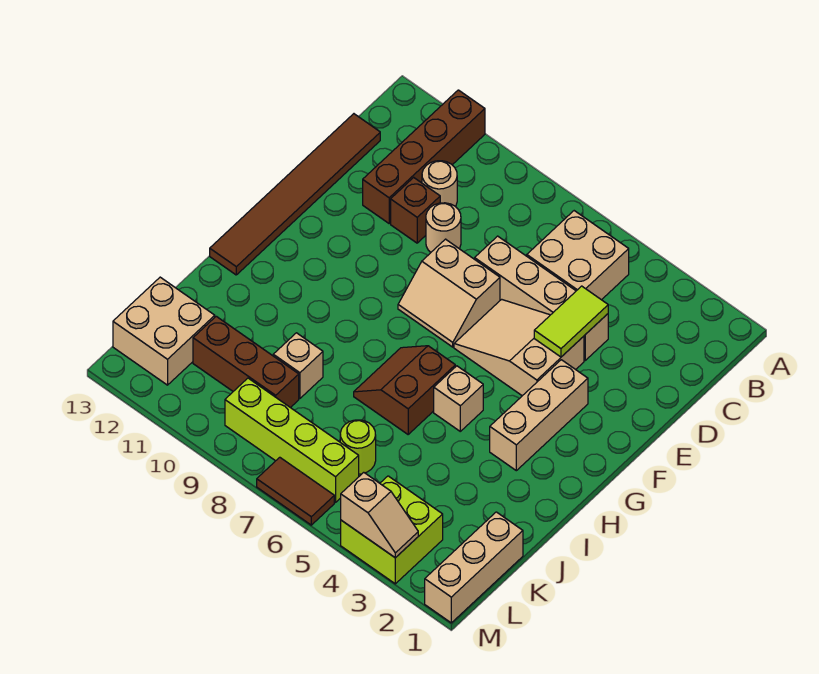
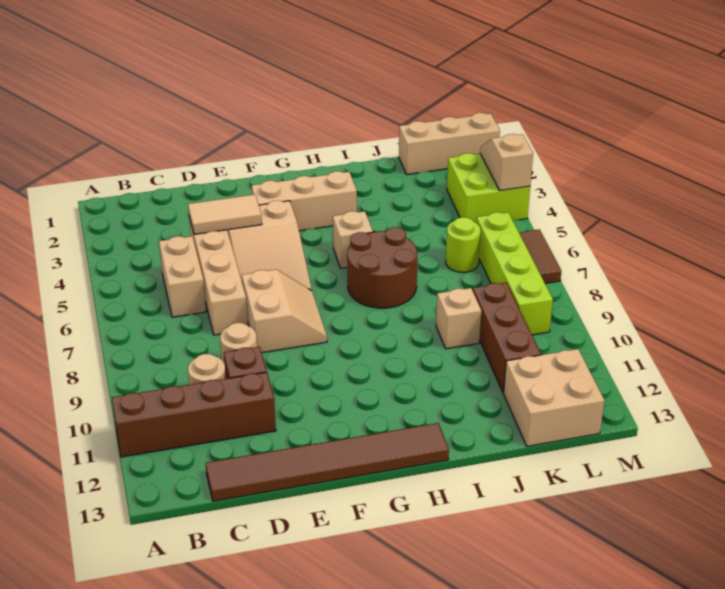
tan brick B5:C6 level 1 -> tan brick C5:C6 level 1
lime tile D4:E4 level 2 -> tan tile D4:E4 level 2
brown slope H6:I7 level 1 top 6 -> brown round brick H6:I7 level 1

